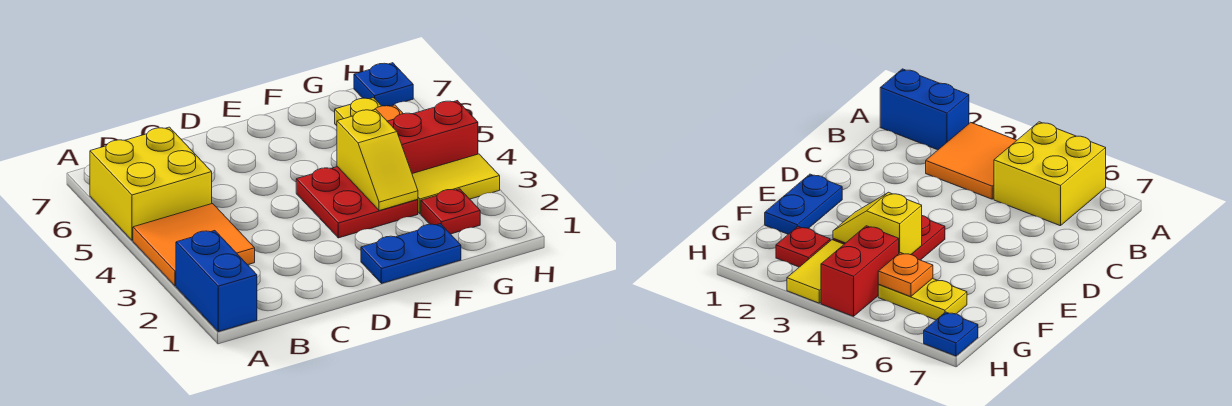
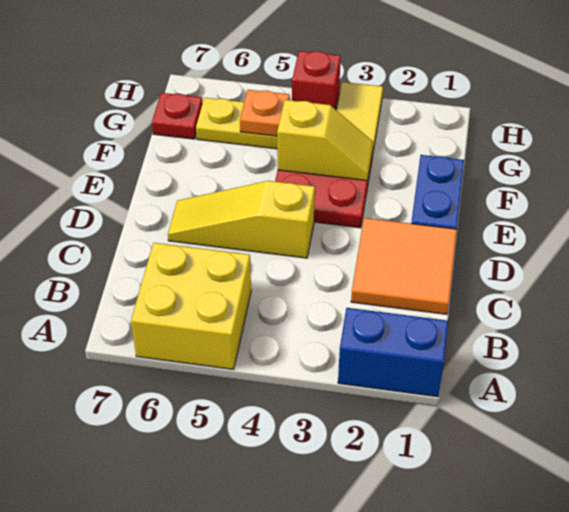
orange tile A3:B4 level 1 -> orange tile C1:D2 level 1
none -> yellow slope D4:D6 level 1 top 4
red plate G2 level 1 -> red plate G7 level 1
red brick G4:H4 level 1 -> red brick H4 level 1
blue plate H7 level 1 -> none

